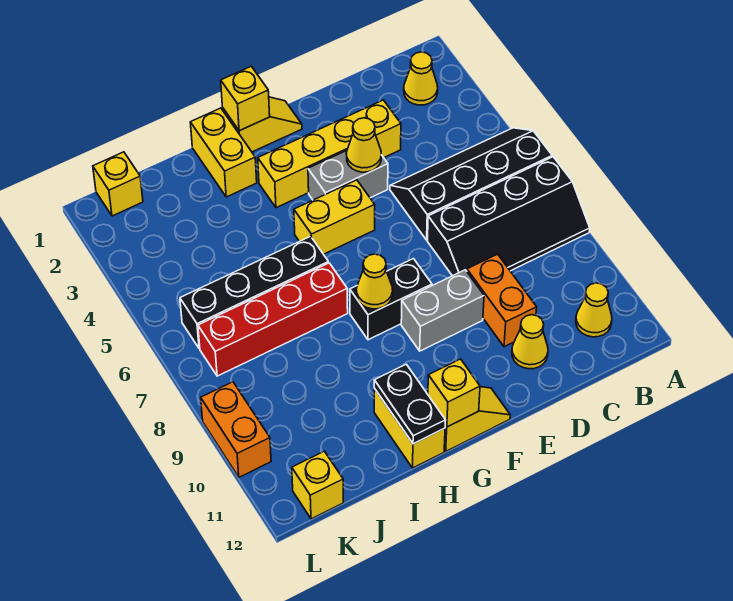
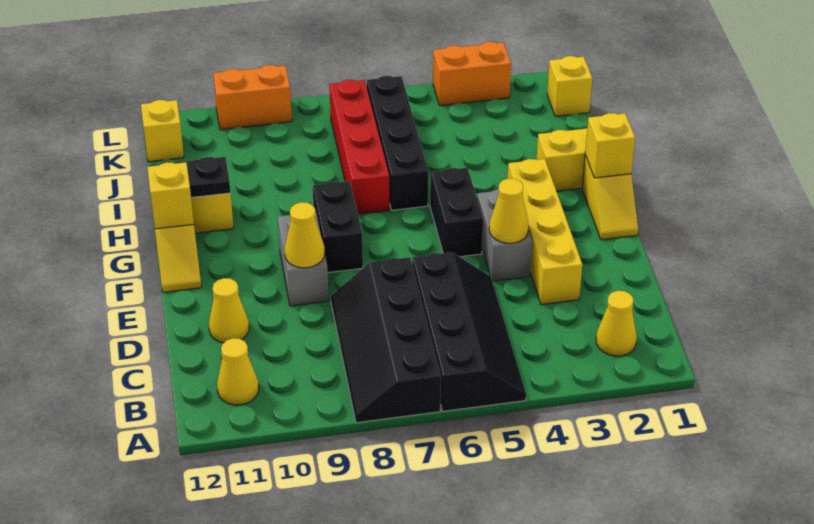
orange brick D9:D10 level 1 -> orange brick L3:L4 level 1
yellow brick F5:G5 level 1 -> black brick F5:G5 level 1
yellow cone G8 level 2 -> yellow cone E9 level 2

